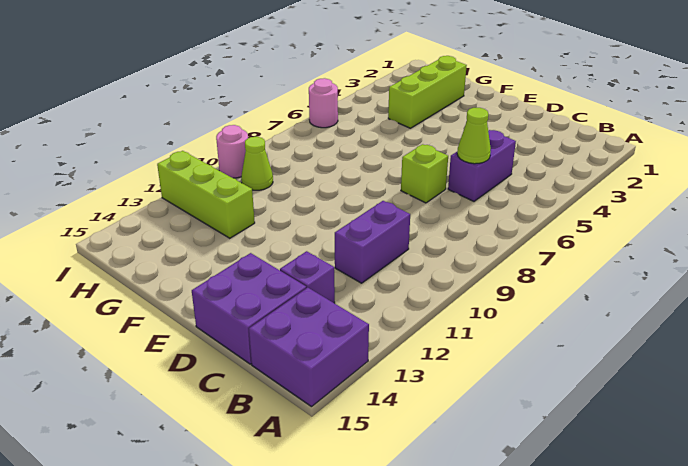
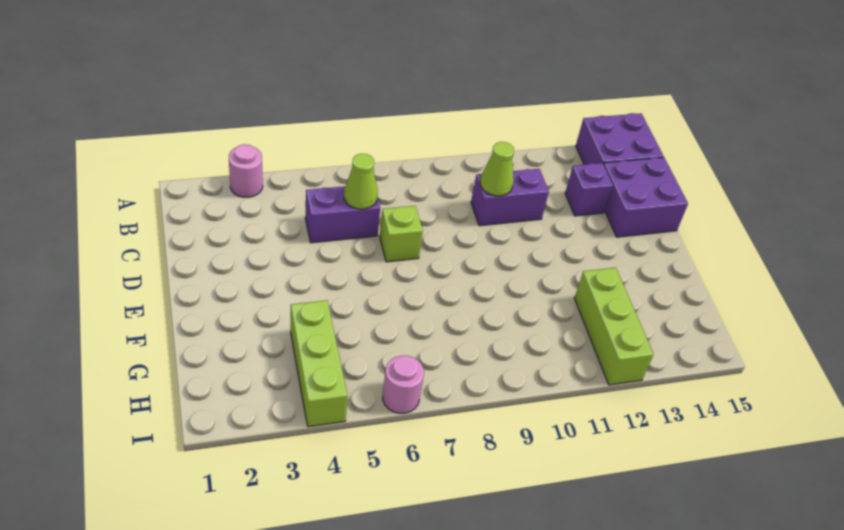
lime brick G2:G4 level 1 -> lime brick G4:I4 level 1
lime cone H10 level 1 -> lime cone C10 level 2
pink round brick I10 level 1 -> pink round brick A3 level 1

